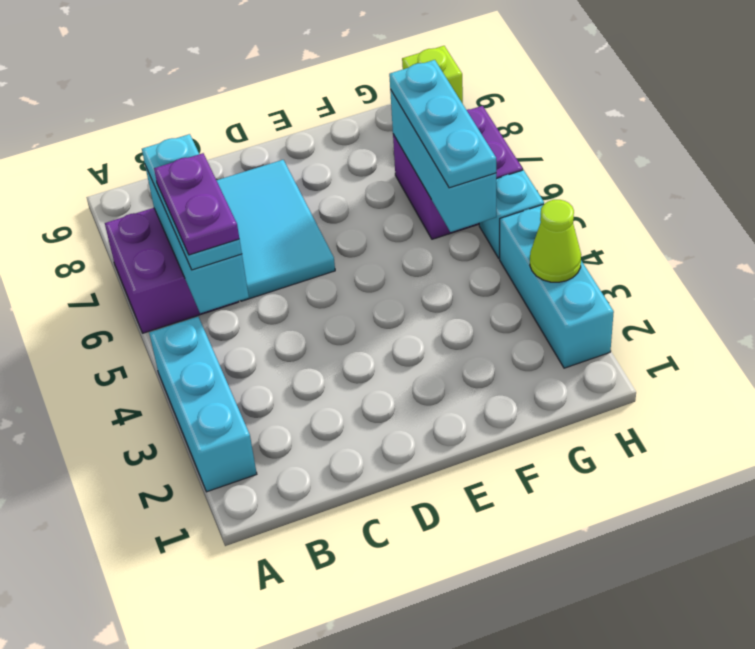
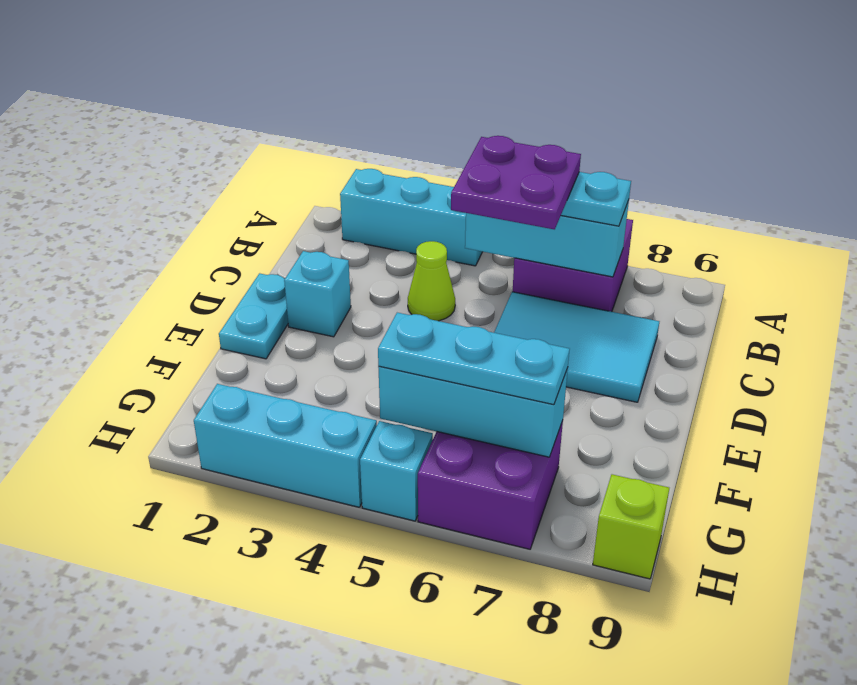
purple plate B5:B6 level 4 -> purple plate B5:C6 level 4
none -> cyan plate D1:E1 level 1
none -> cyan brick D2 level 1
lime cone H3 level 2 -> lime cone C4 level 1

